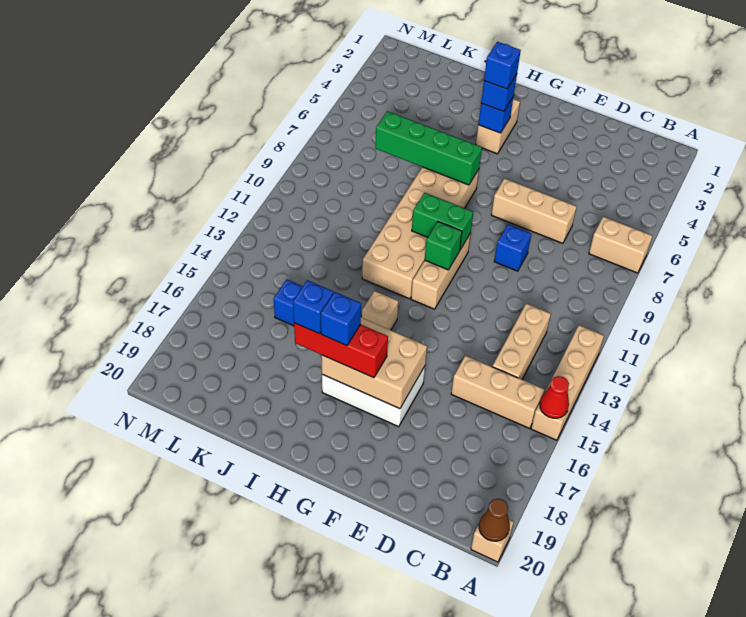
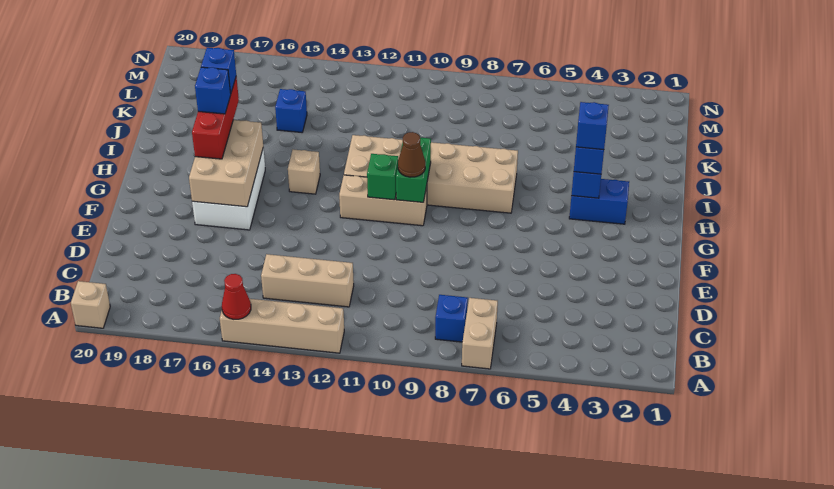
brown cone A20 level 2 -> brown cone G10 level 3
tan brick B15:D15 level 1 -> none
tan brick D7:F7 level 1 -> none
blue brick E9 level 1 -> blue brick B8 level 1
tan brick H3:H4 level 1 -> blue brick H3:H4 level 1
green brick H7:K7 level 2 -> none

